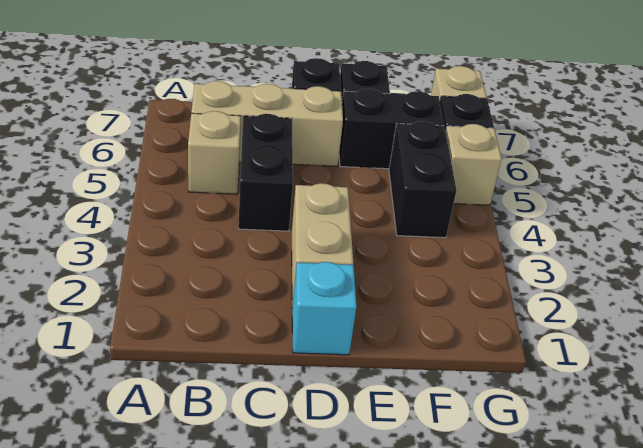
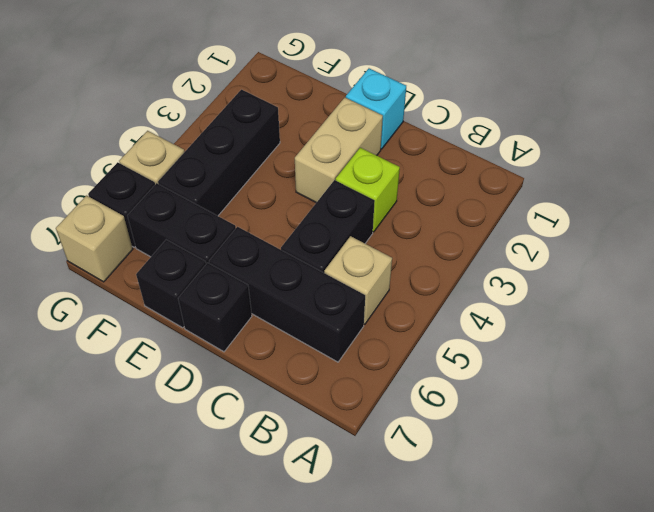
tan brick B6:D6 level 1 -> black brick B6:D6 level 1
none -> lime brick C3 level 1
black brick F4:F5 level 1 -> black brick F3:F5 level 1

